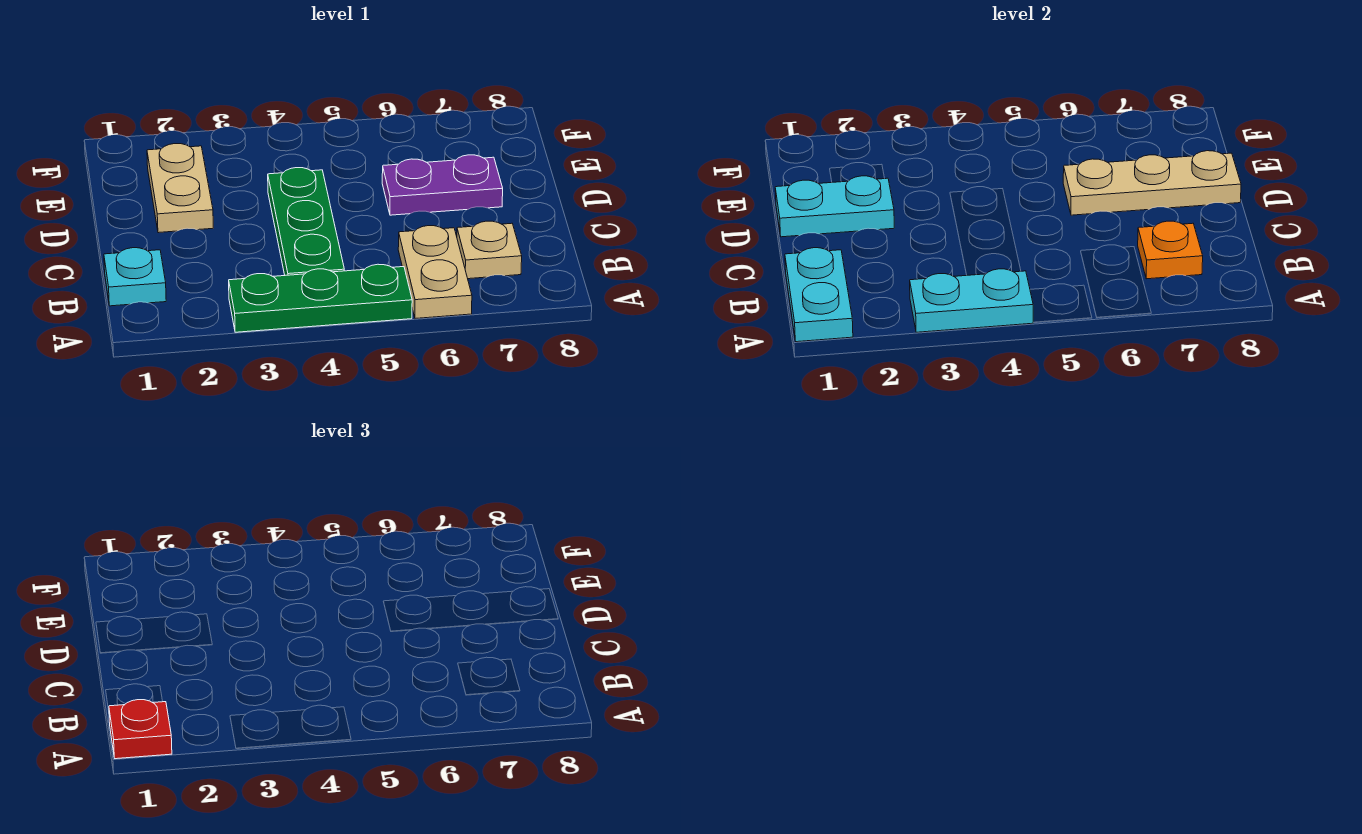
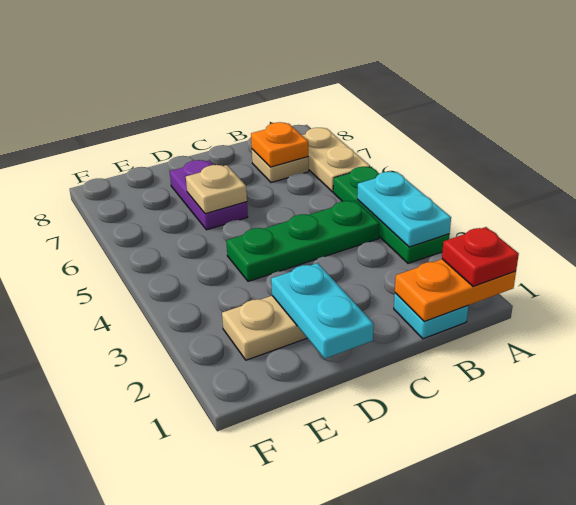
cyan plate A1:B1 level 2 -> orange plate A1:B1 level 2
tan plate A6:B6 level 1 -> tan plate A6:A7 level 1
tan plate D6:D8 level 2 -> tan plate D6 level 2

